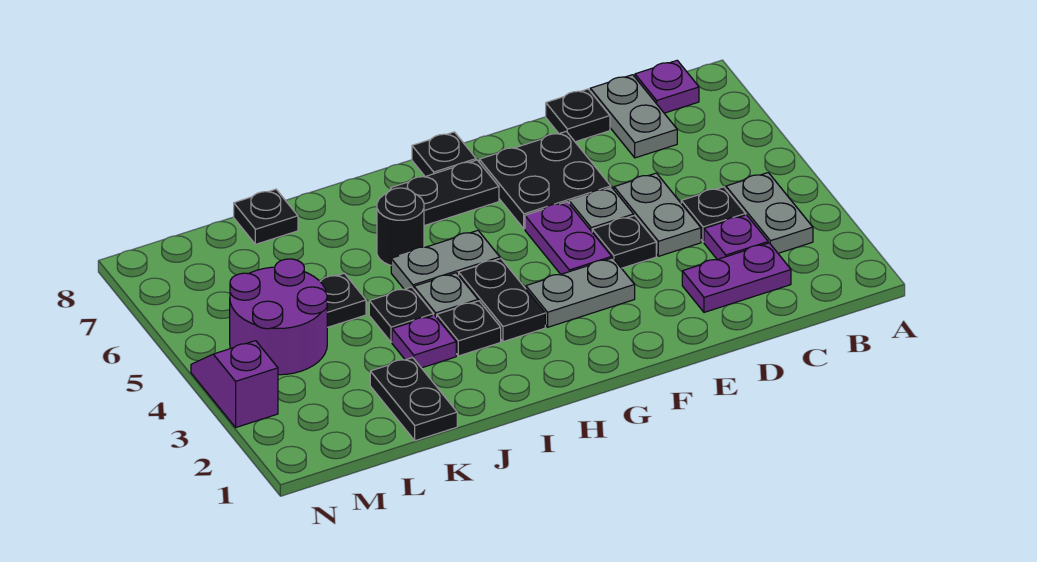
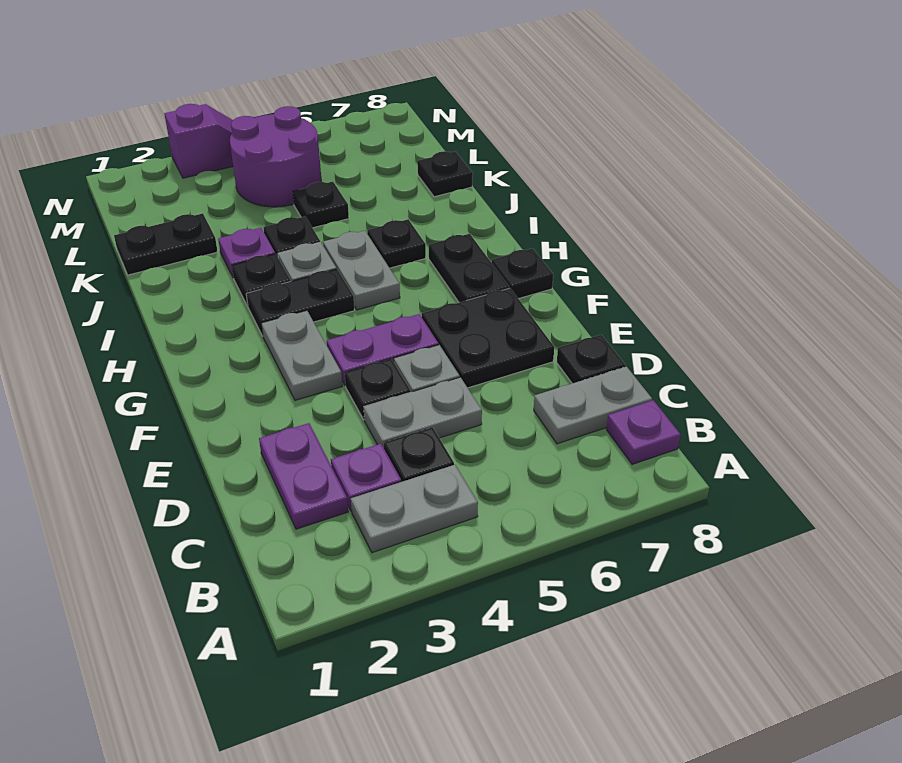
black round brick I6 level 1 -> black plate I6 level 1

